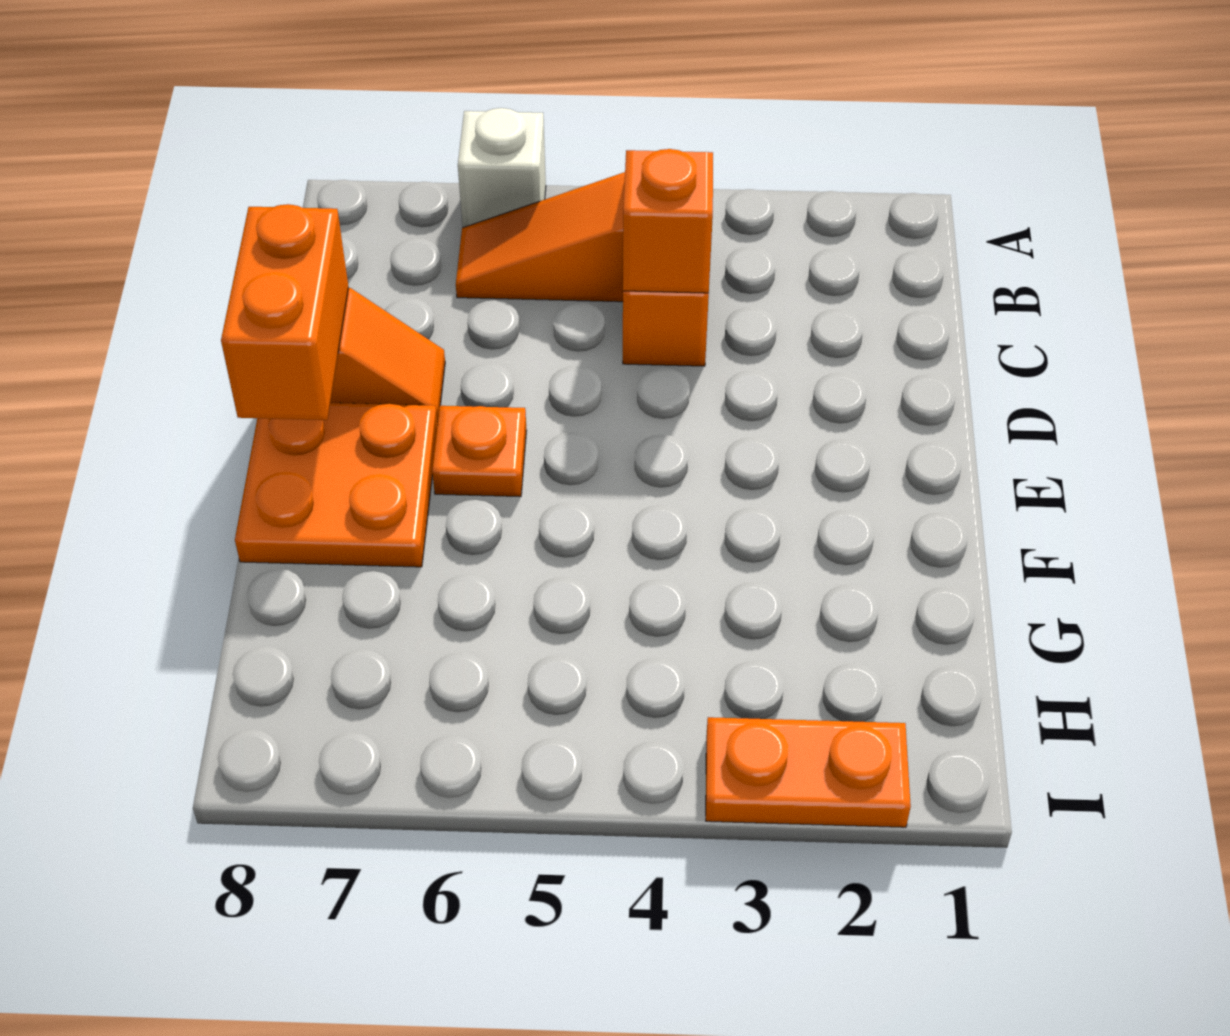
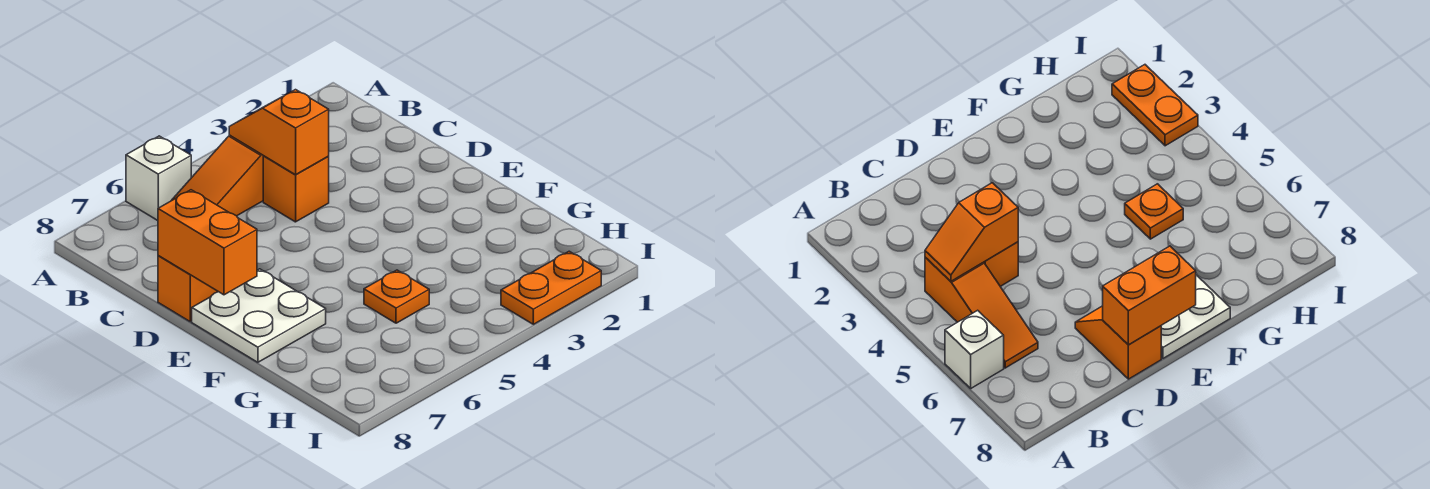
orange plate E6 level 1 -> orange plate G5 level 1
orange plate E7:F8 level 1 -> white plate E7:F8 level 1

